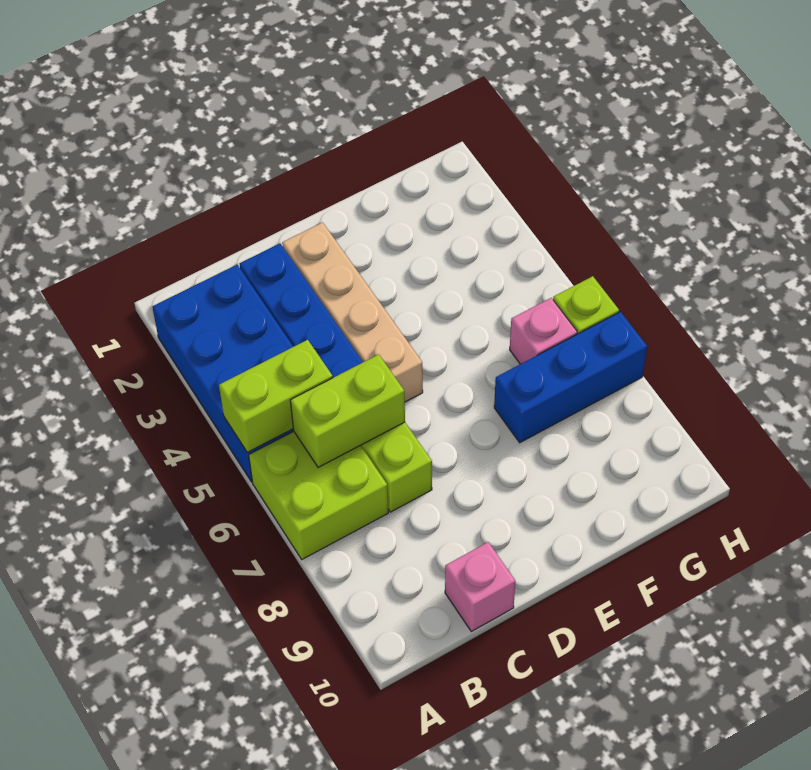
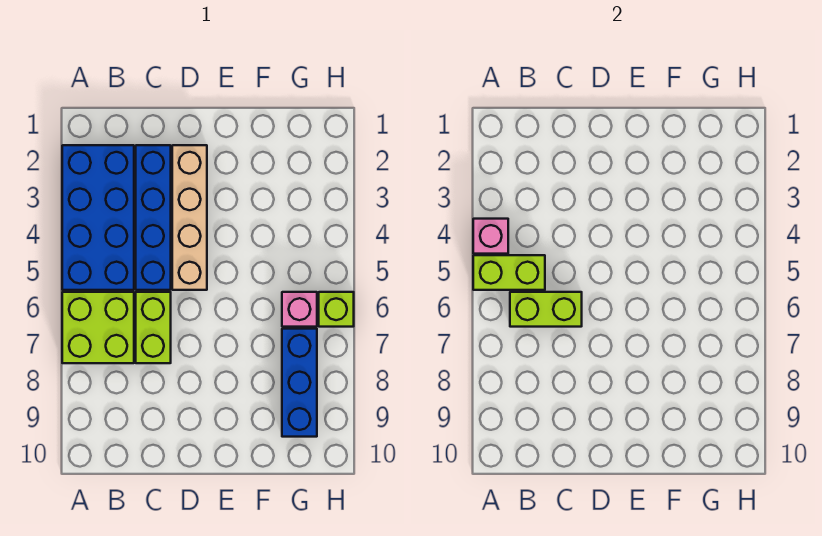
pink brick C10 level 1 -> pink brick A4 level 2
blue brick F7:H7 level 1 -> blue brick G7:G9 level 1

